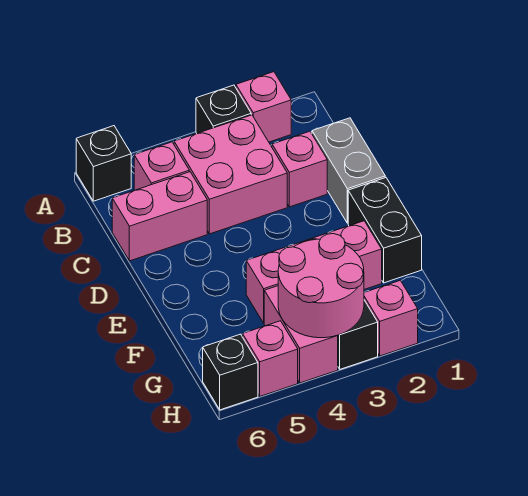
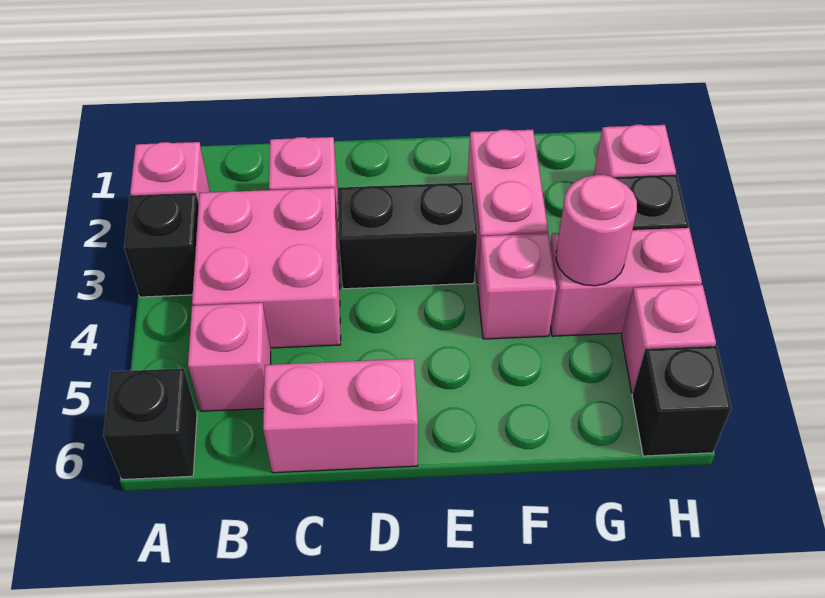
grey brick C1:D1 level 1 -> none
pink brick C5:C6 level 1 -> pink brick C6:D6 level 1
black brick E1:F1 level 1 -> black brick D3:E3 level 1
pink round brick G3:H4 level 2 -> pink round brick G4 level 2

